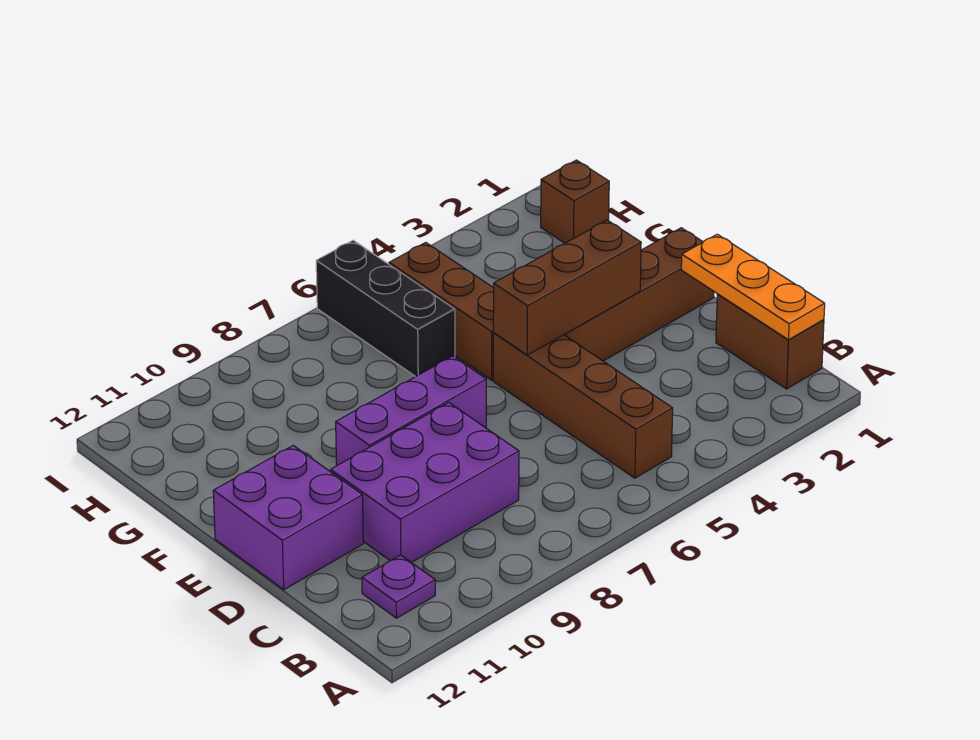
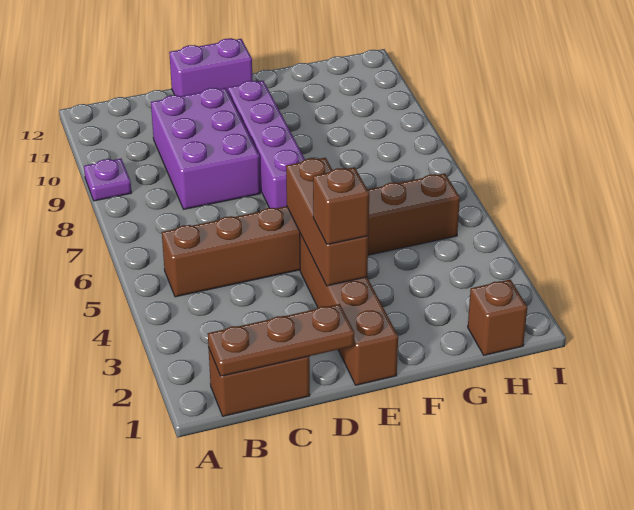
orange plate B1:D1 level 2 -> brown plate B1:D1 level 2
purple plate B11 level 1 -> purple plate A9 level 1
purple brick D11:E12 level 1 -> purple brick D12:E12 level 1
none -> brown brick E3 level 3
purple brick E7:E9 level 1 -> purple brick E7:E10 level 1
black brick G6:I6 level 1 -> none

